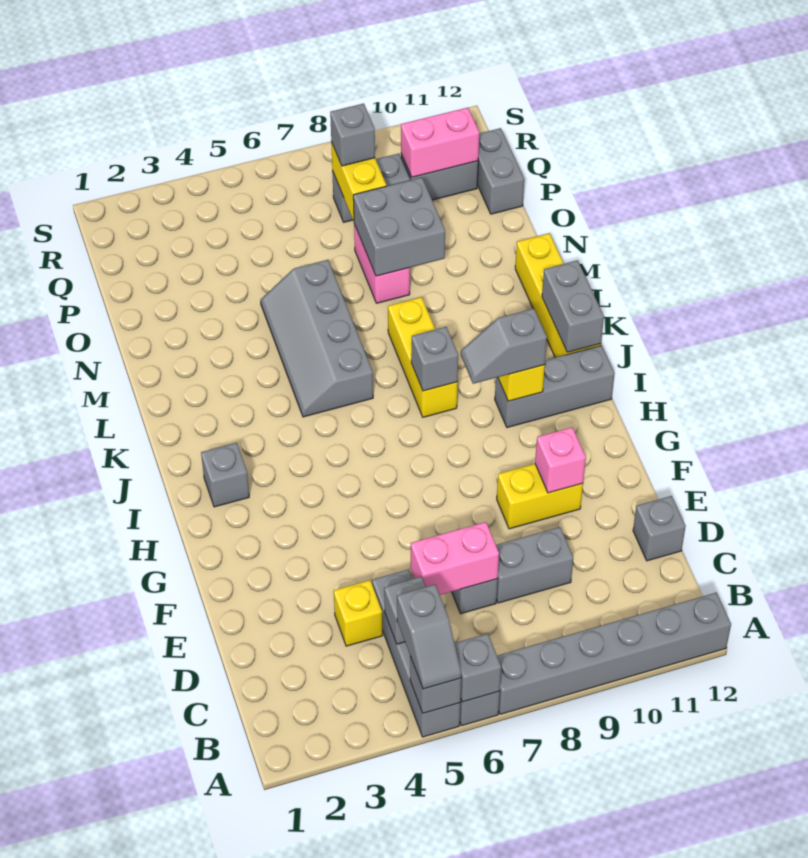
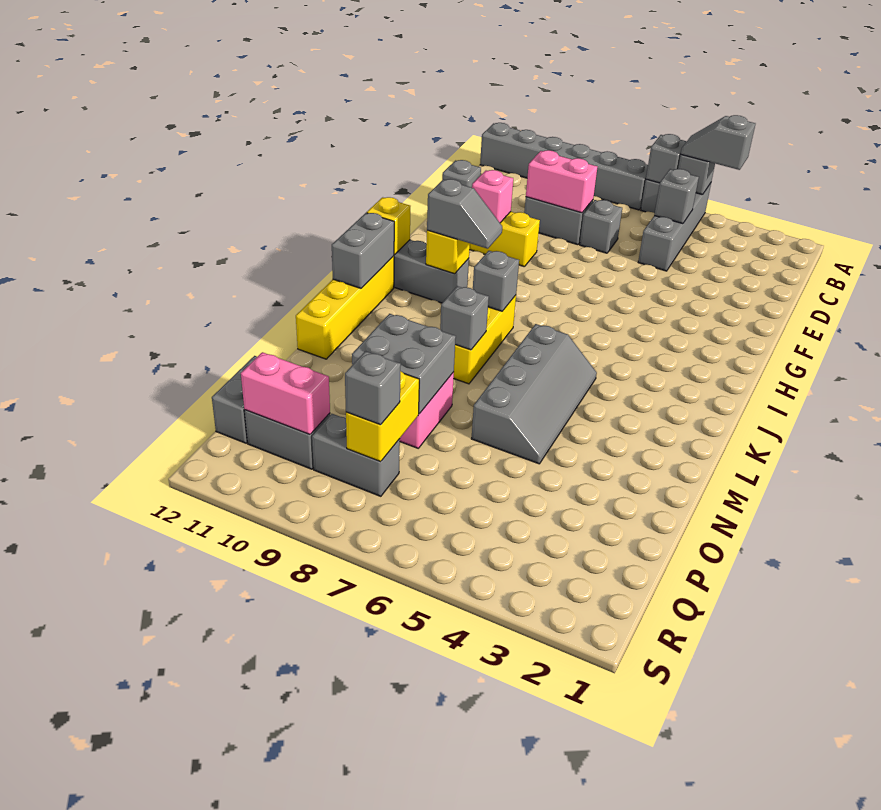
grey slope A5:B5 level 3 top B -> grey slope A4:A5 level 3 top 4
yellow brick D4 level 1 -> yellow brick I12 level 2
pink brick D6:D7 level 2 -> pink brick D8:D9 level 2
grey brick I2 level 1 -> grey brick L8 level 2

